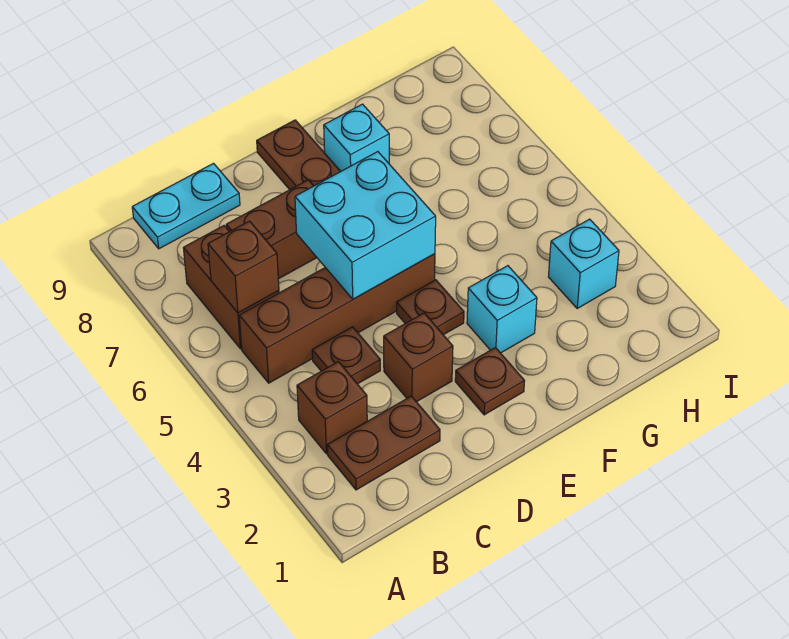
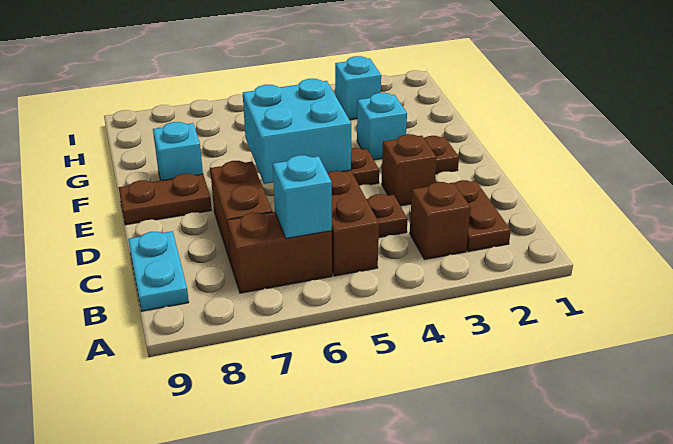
brown brick B6 level 2 -> cyan brick B6 level 2

